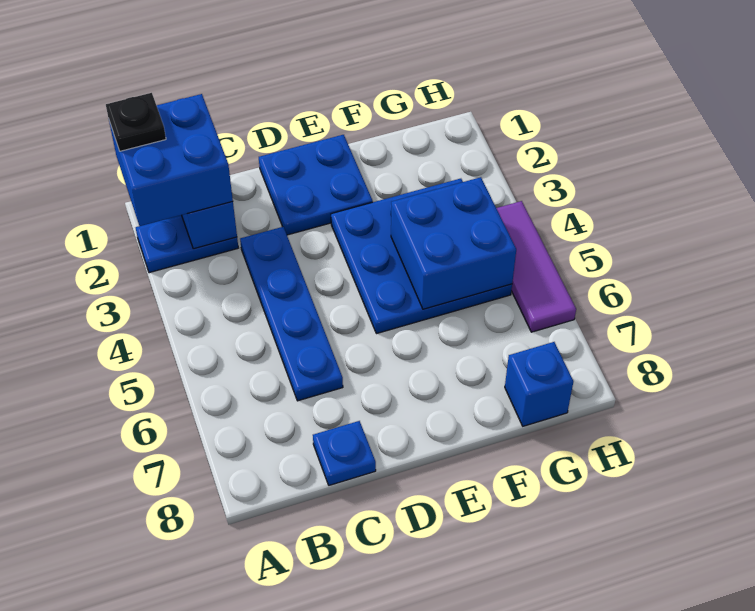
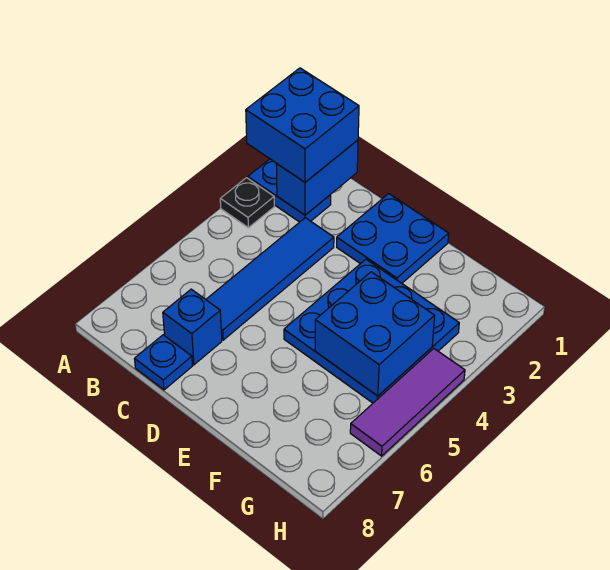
black plate A1 level 4 -> black plate A3 level 1
blue plate C3:C6 level 1 -> blue tile C3:C6 level 1
blue brick G8 level 1 -> blue brick C7 level 1

